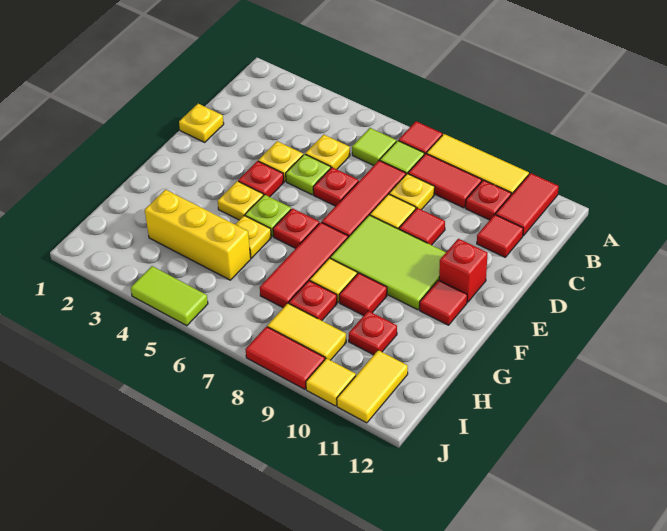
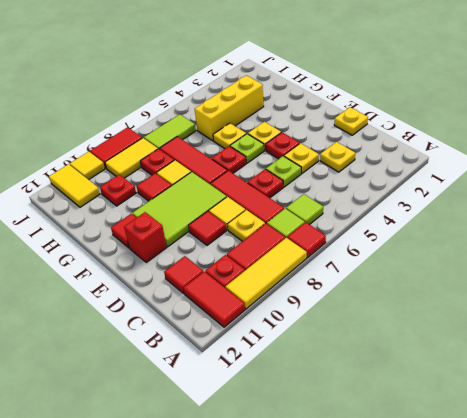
yellow plate C5 level 1 -> yellow plate C3 level 1
lime tile J4:J5 level 1 -> lime tile I6:I7 level 1

